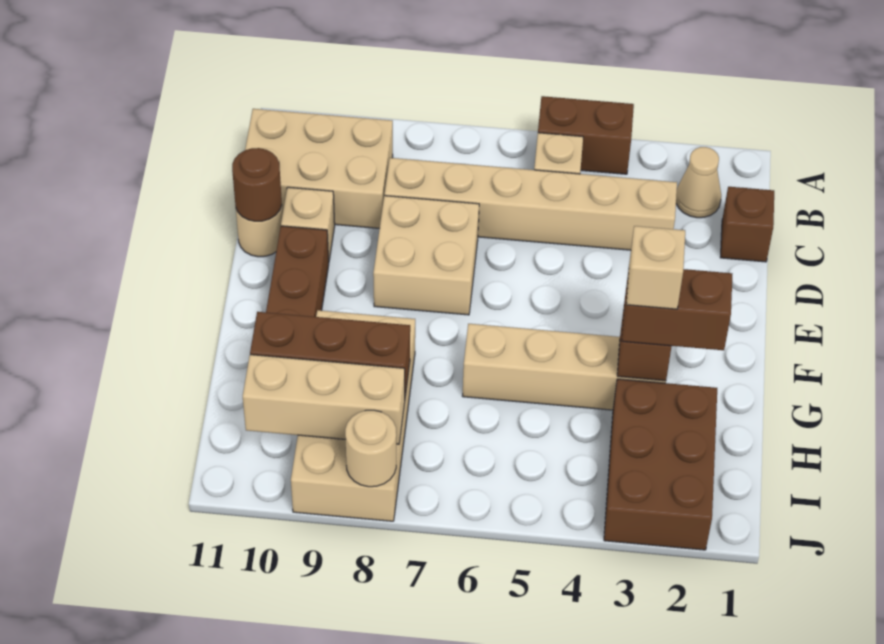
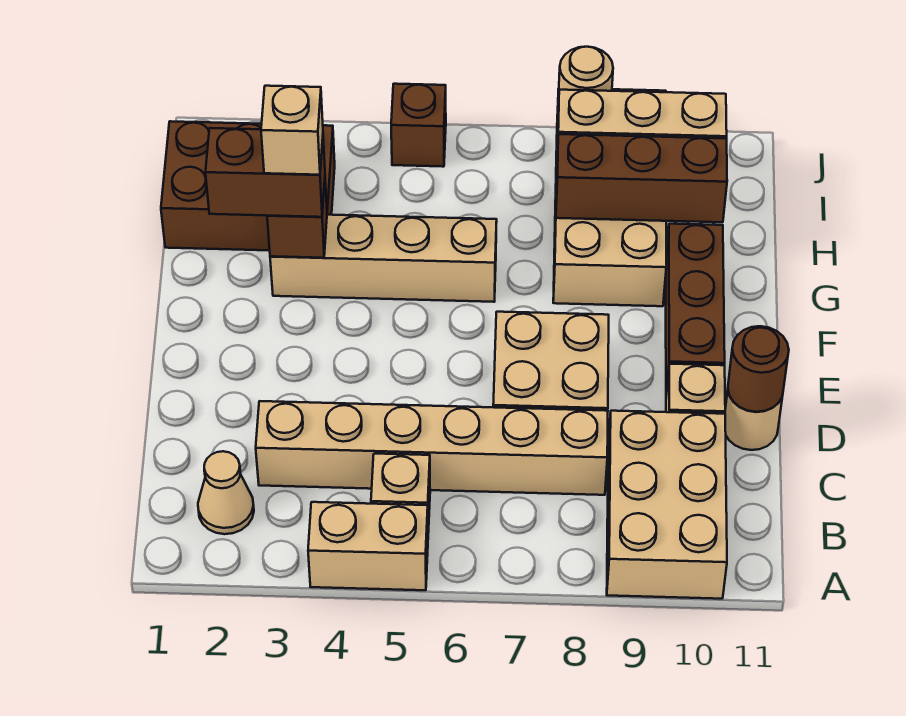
brown brick A4:A5 level 1 -> tan brick A4:A5 level 1
tan brick B9:C11 level 1 -> tan brick A9:C10 level 1
brown brick C1 level 1 -> brown brick J5 level 1
brown brick H2:J3 level 1 -> brown brick H1:I3 level 1

